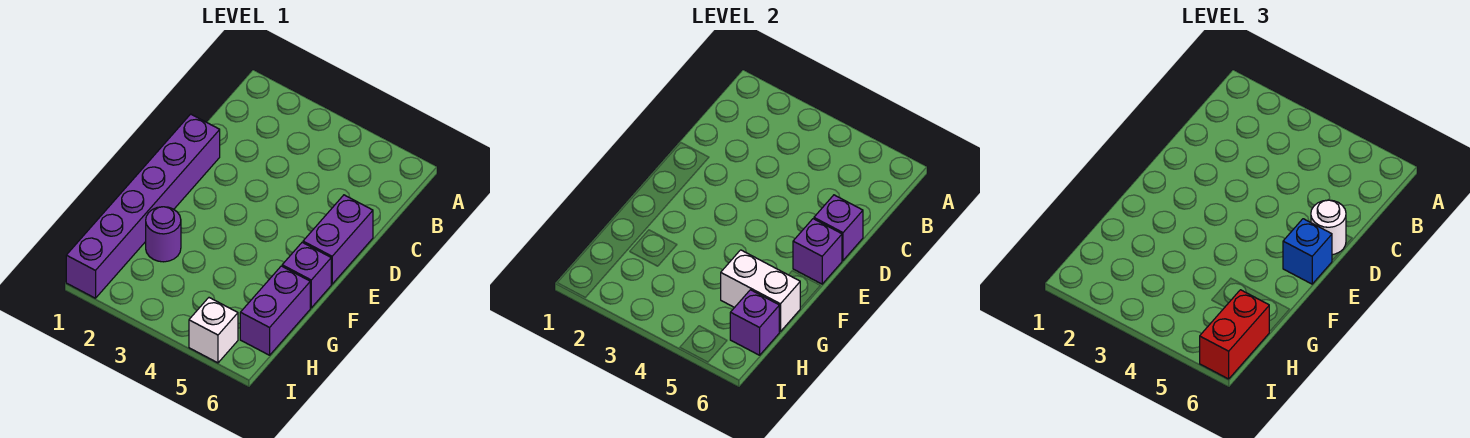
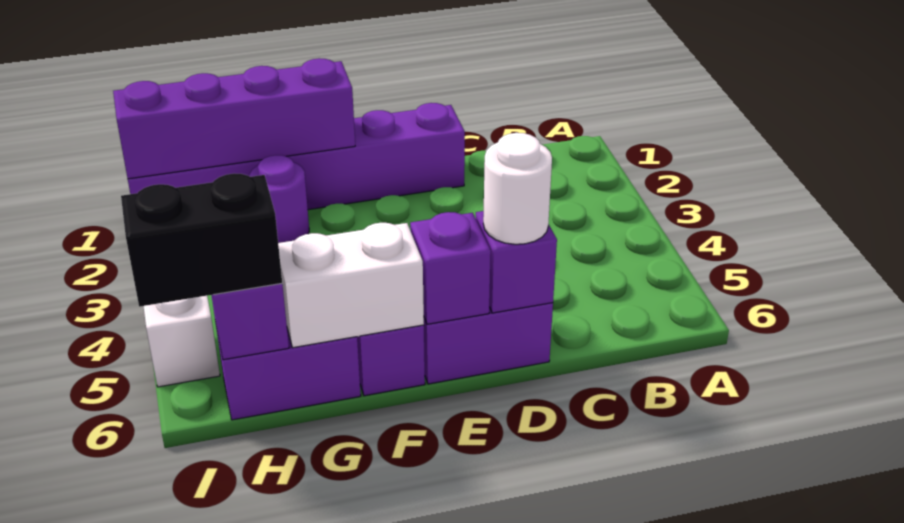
blue brick E6 level 3 -> none
none -> purple brick F1:I1 level 2
white brick G5:G6 level 2 -> white brick F6:G6 level 2
red brick H6:I6 level 3 -> black brick H6:I6 level 3

